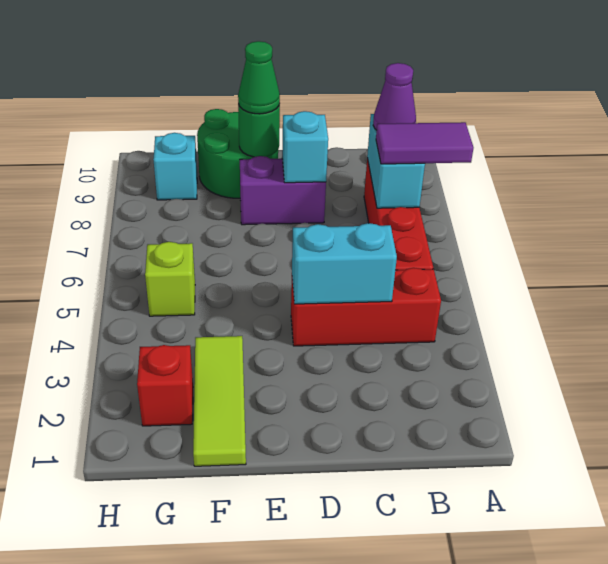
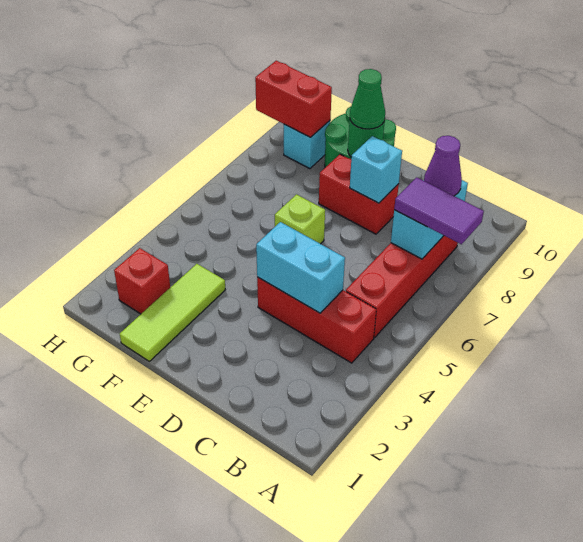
purple brick D8:E8 level 1 -> red brick D8:E8 level 1
lime brick G5 level 1 -> lime brick E6 level 1
none -> red brick G9:H9 level 2

